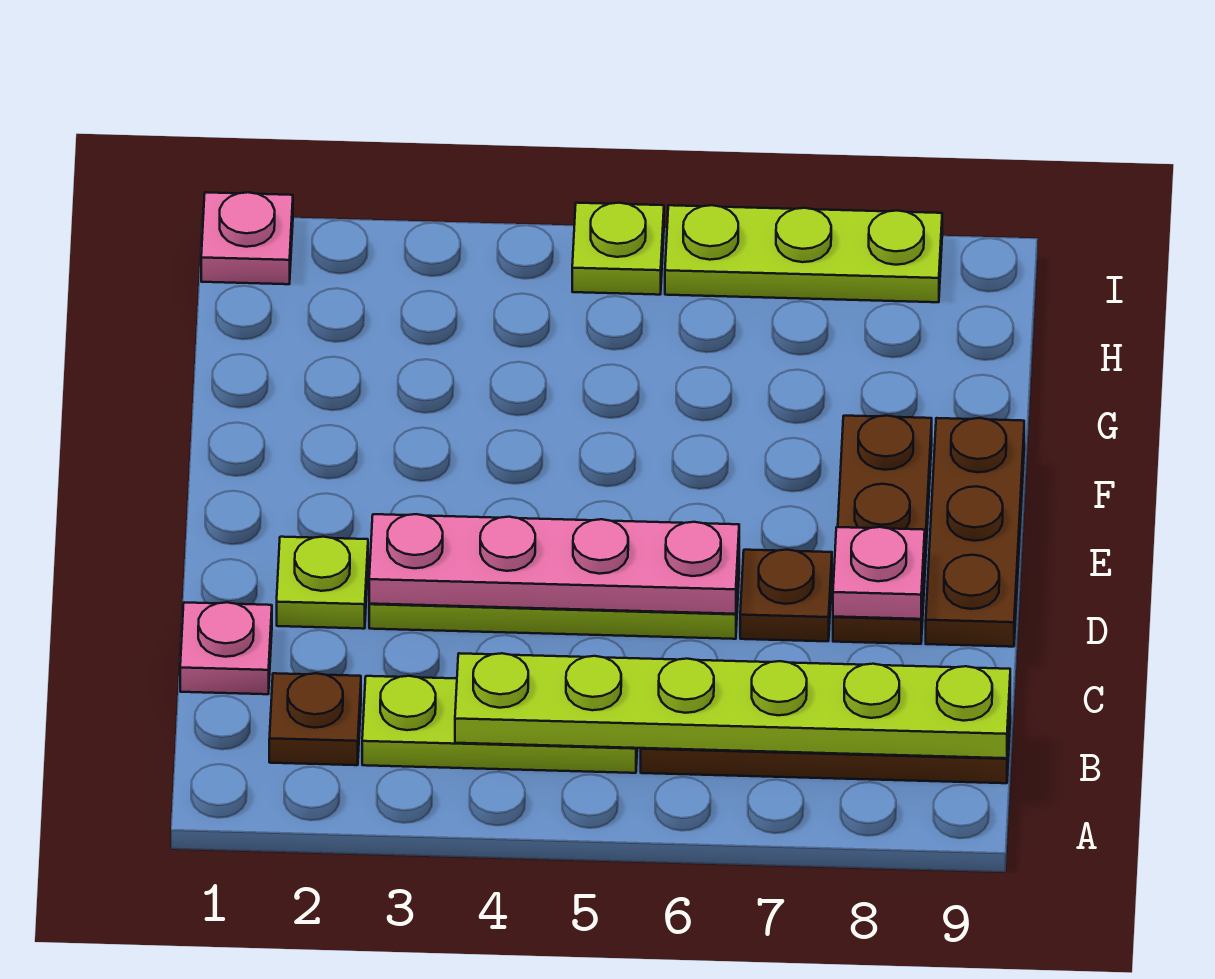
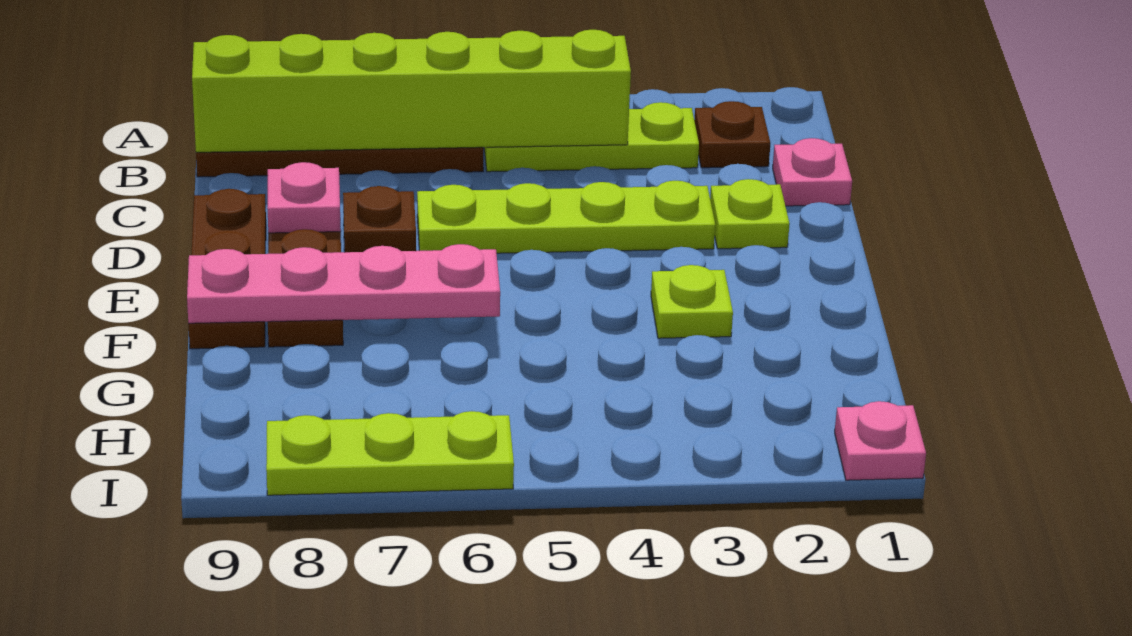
lime plate B4:B9 level 2 -> lime brick B4:B9 level 2
pink plate D3:D6 level 2 -> pink plate F6:F9 level 2
lime plate I5 level 1 -> lime plate F3 level 1

